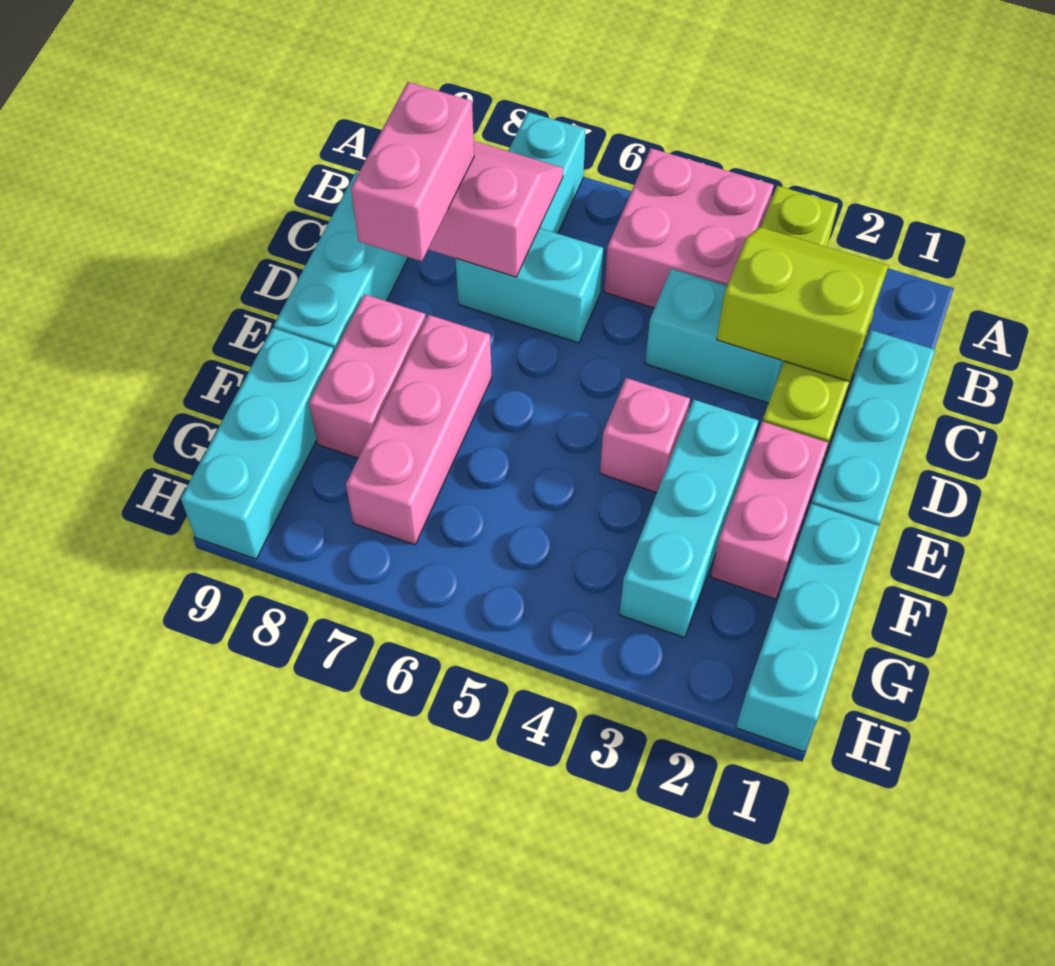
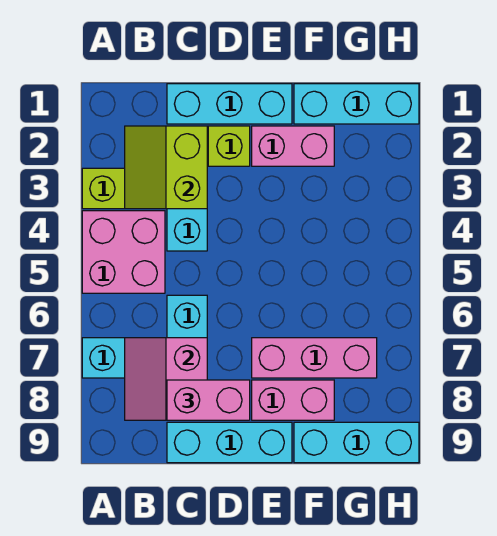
cyan brick E3:G3 level 1 -> none
pink brick E4 level 1 -> none

